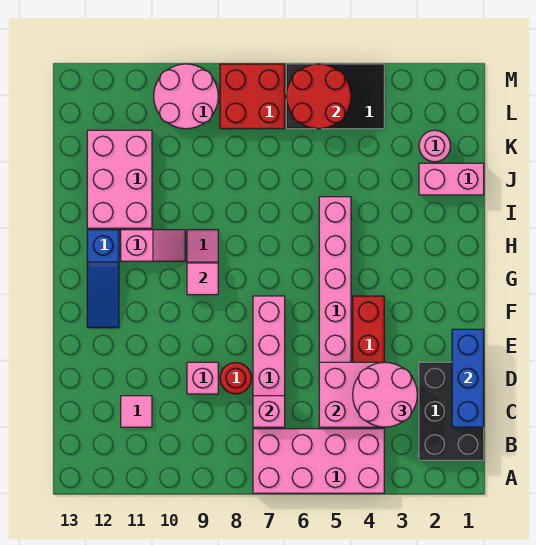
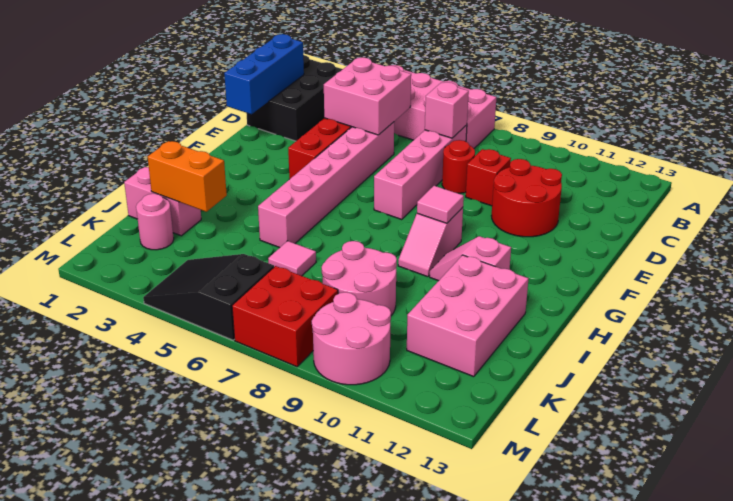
pink round brick C3:D4 level 3 -> pink round brick J8:K9 level 1
pink tile C11 level 1 -> pink tile J6 level 1
pink brick D9 level 1 -> red brick D9 level 1
blue slope F12:H12 level 1 top H -> none
none -> orange brick J2:J3 level 2
red round brick L5:M6 level 2 -> red round brick D10:E11 level 1

